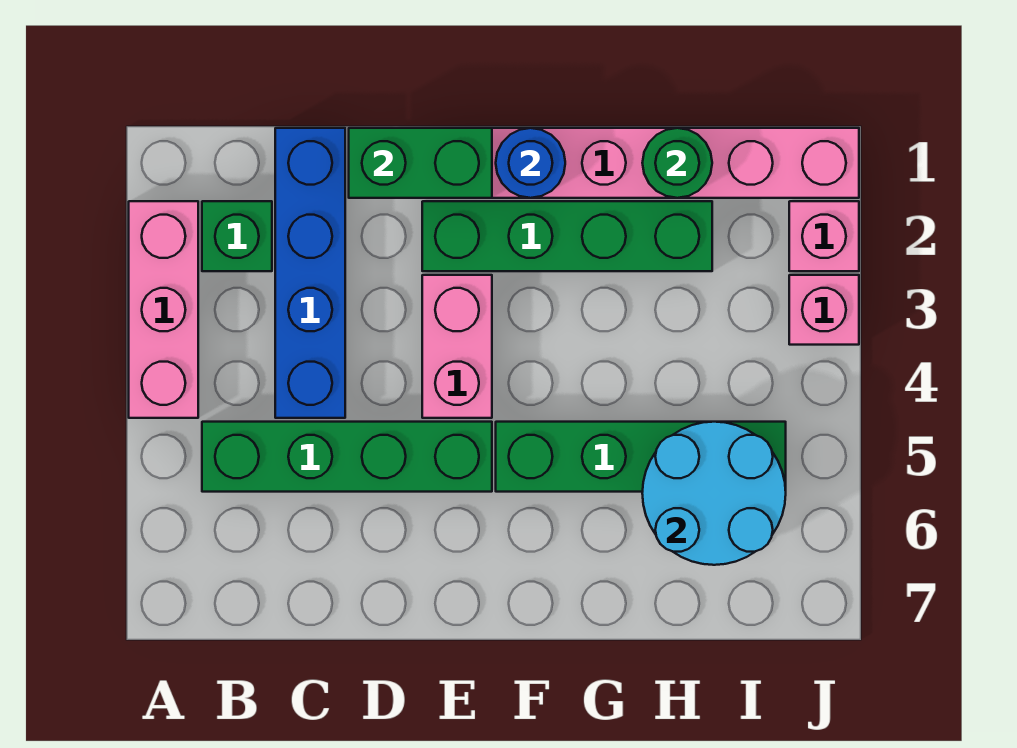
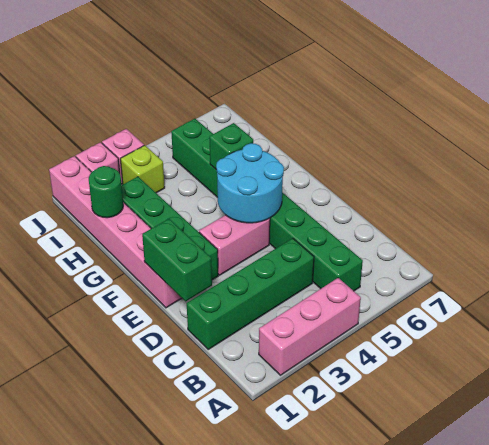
green brick B2 level 1 -> green brick G5 level 2
blue brick C1:C4 level 1 -> green brick C1:C4 level 1
blue round brick F1 level 2 -> none
cyan round brick H5:I6 level 2 -> cyan round brick E4:F5 level 2
none -> lime brick I3 level 1

